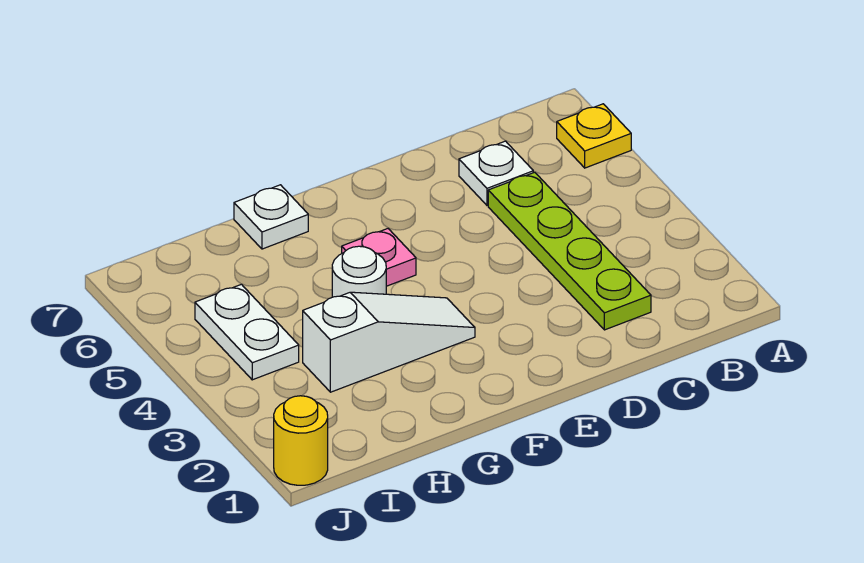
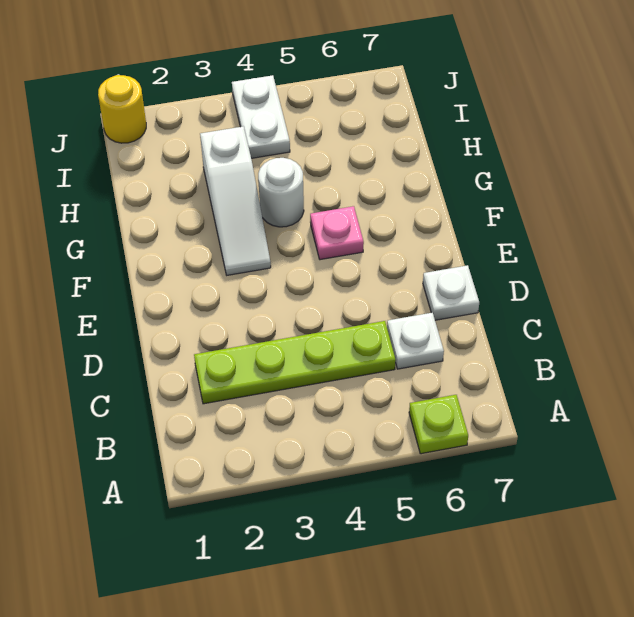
yellow plate A6 level 1 -> lime plate A6 level 1
white plate G7 level 1 -> white plate D7 level 1
white plate I4:I5 level 1 -> white plate I4:J4 level 1

